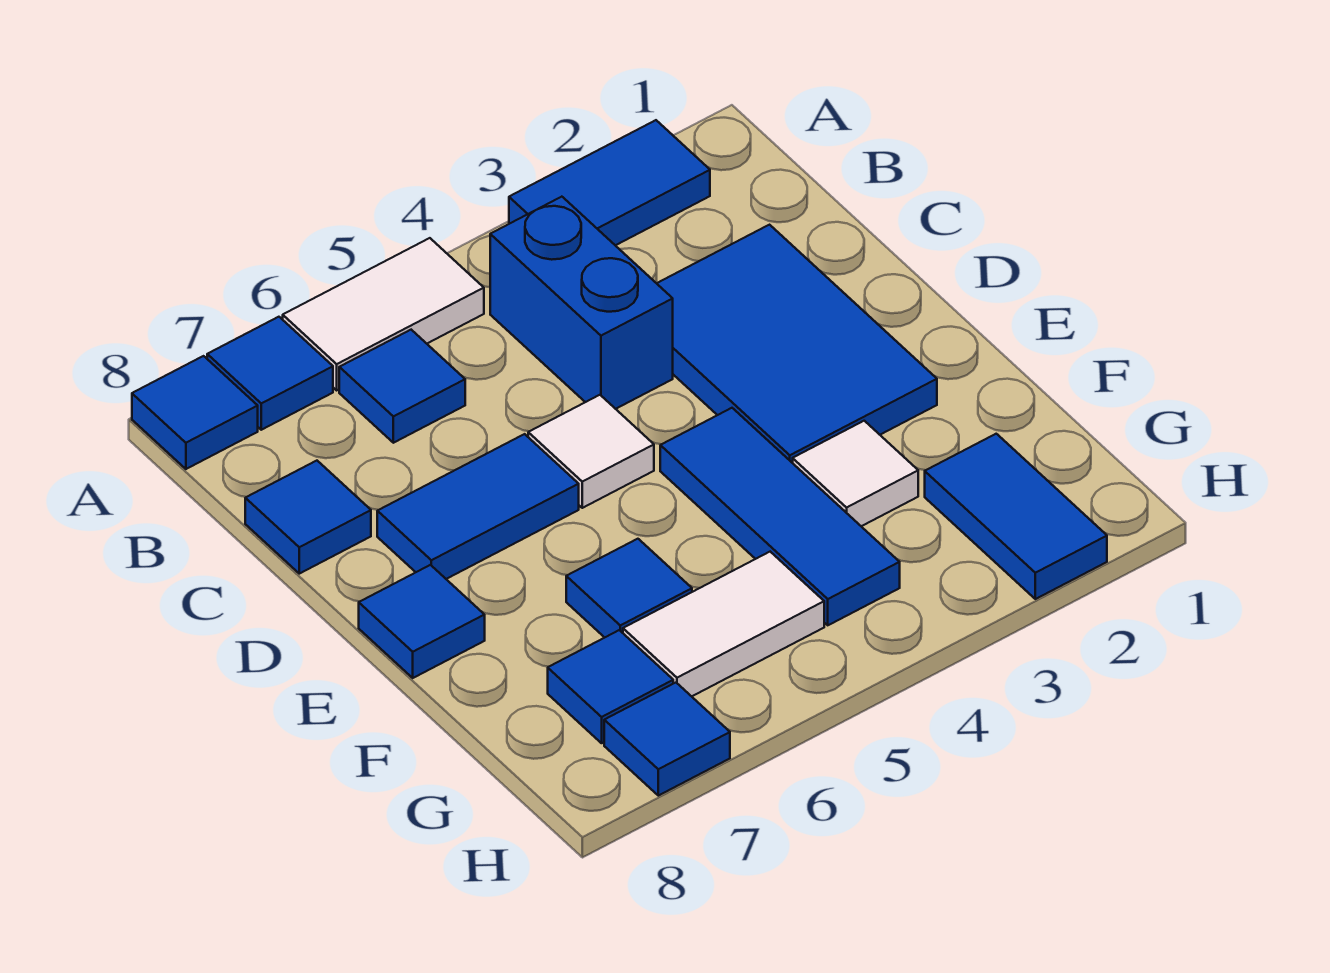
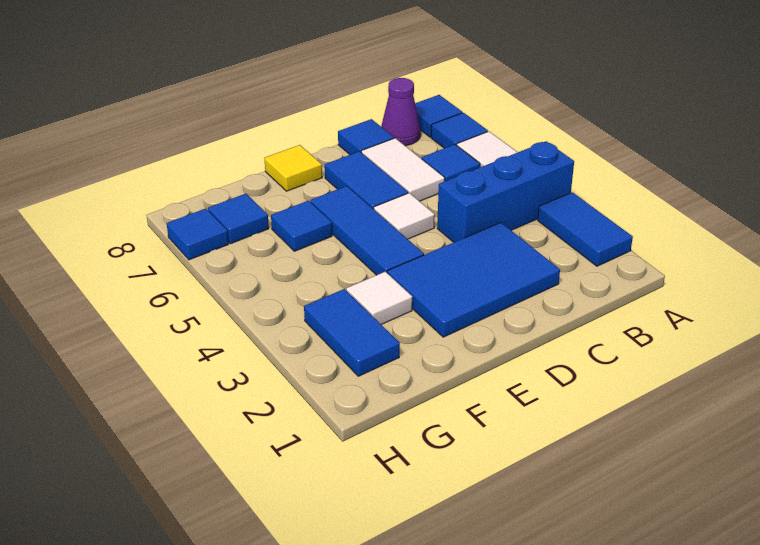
blue brick B4:C4 level 1 -> blue brick A4:C4 level 1
none -> purple cone B8 level 1
blue tile E4:G4 level 1 -> blue tile E4:E6 level 1
blue tile E8 level 1 -> yellow tile E8 level 1
blue tile G2:H2 level 1 -> blue tile G2:G3 level 1
white tile G5:G6 level 1 -> white tile C6:C7 level 1

